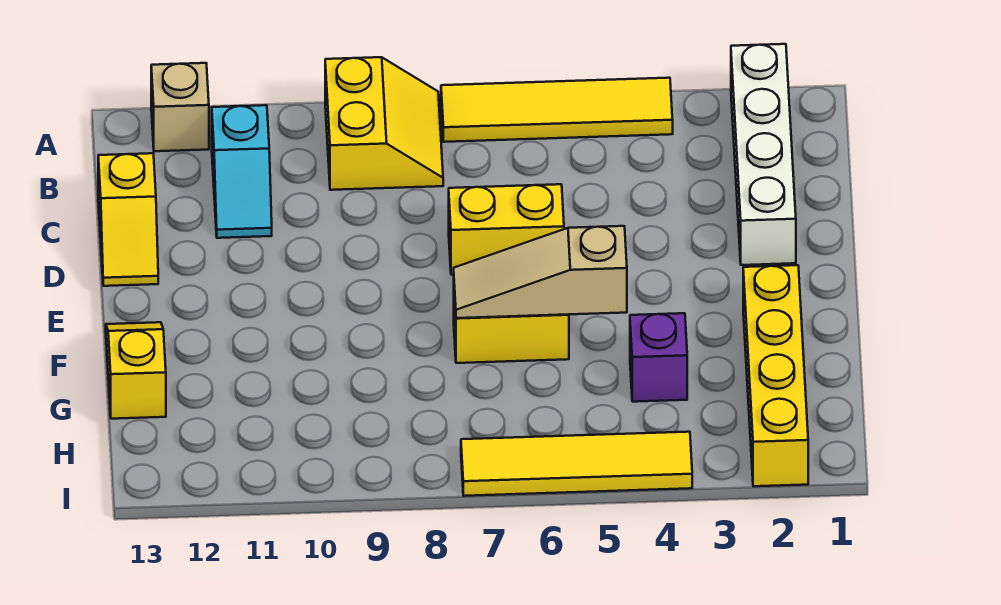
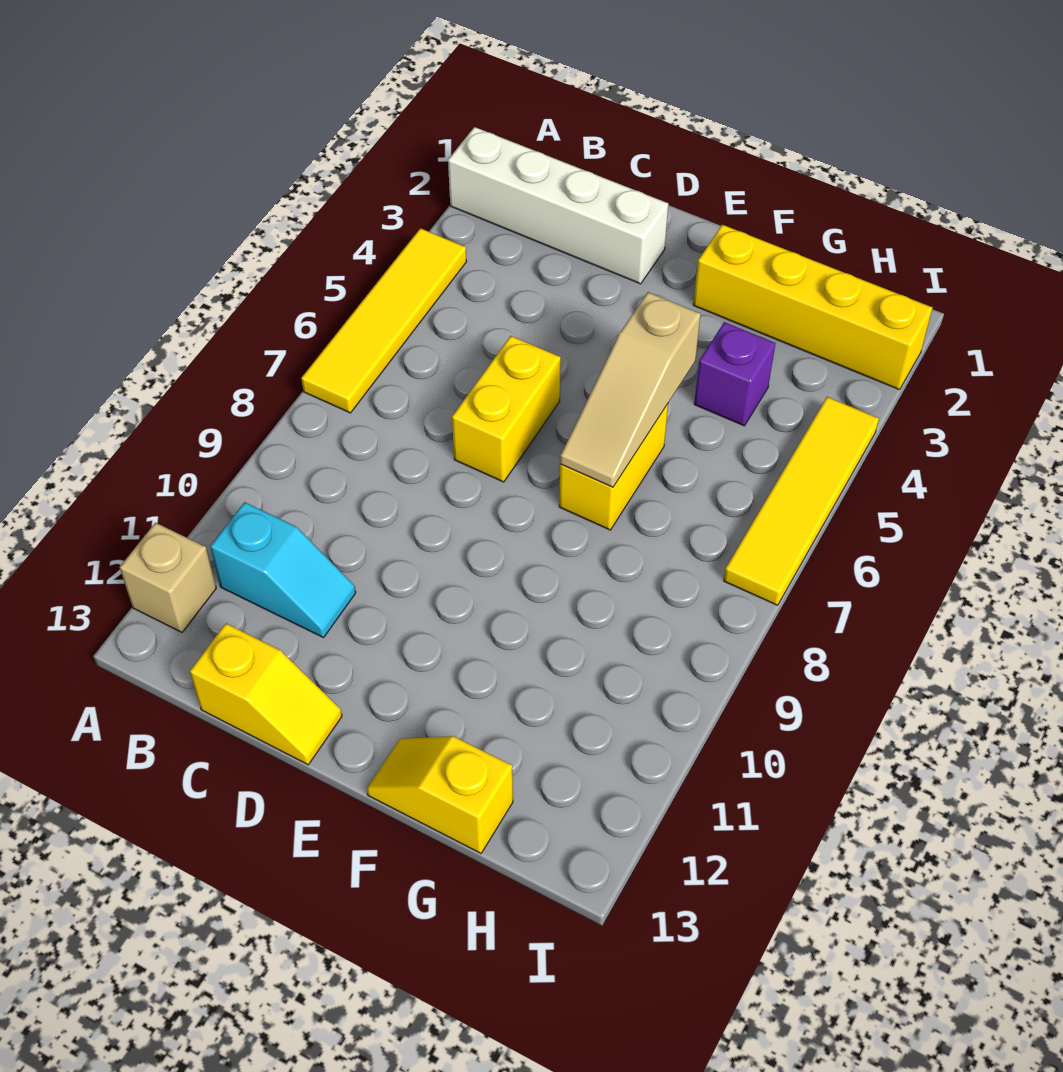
yellow slope A8:B9 level 1 top 9 -> none

